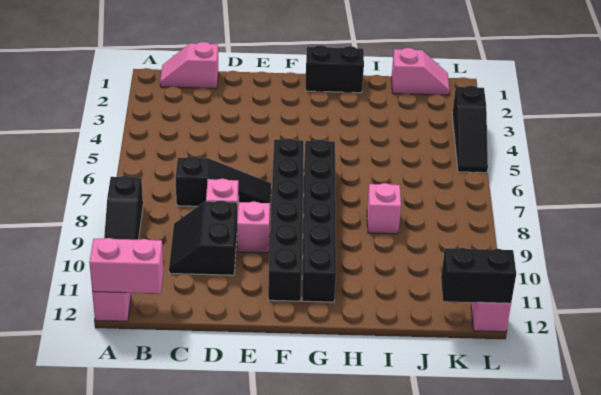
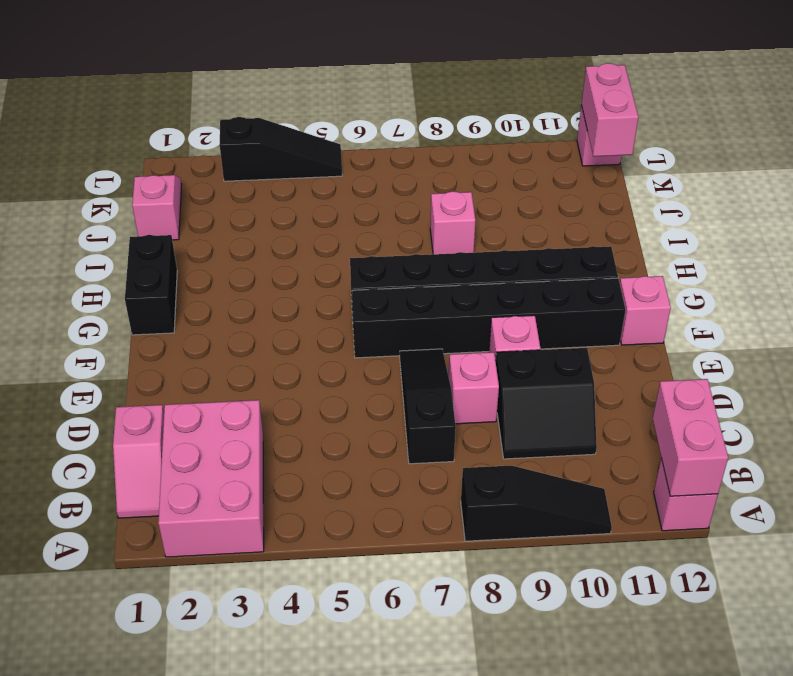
none -> pink brick A2:C3 level 1
none -> pink brick F12 level 1
black brick K12:L12 level 2 -> pink brick K12:L12 level 2

